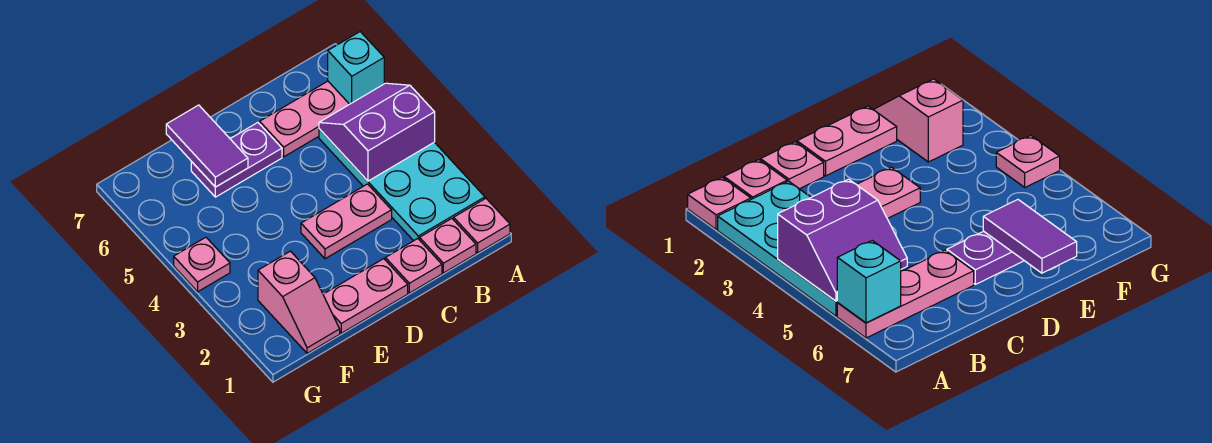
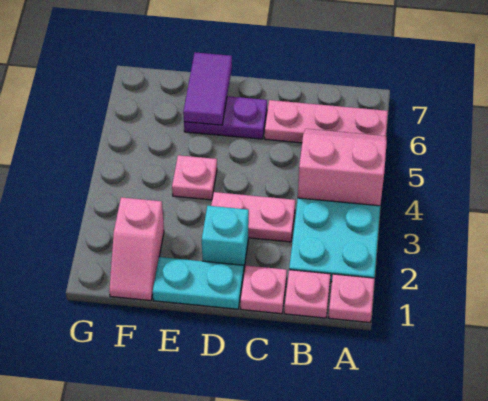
purple slope A4:B5 level 2 top 4 -> pink slope A4:B5 level 2 top 4
cyan brick A6 level 2 -> cyan brick D2 level 1
pink plate D1:E1 level 1 -> cyan plate D1:E1 level 1
pink plate G4 level 1 -> pink plate E4 level 1

